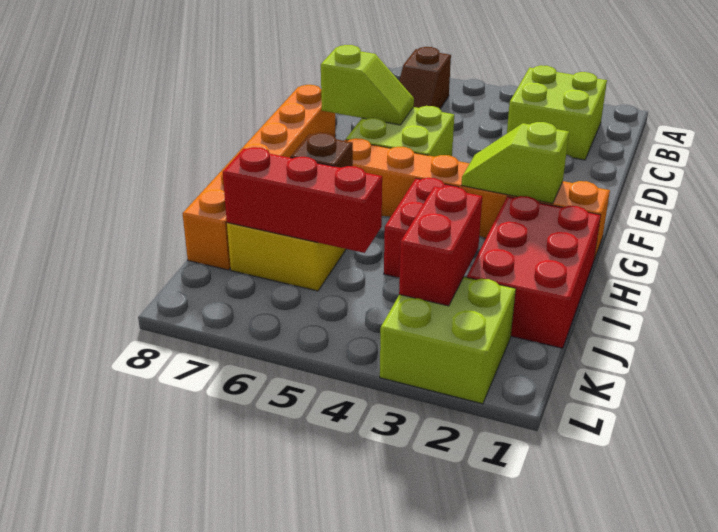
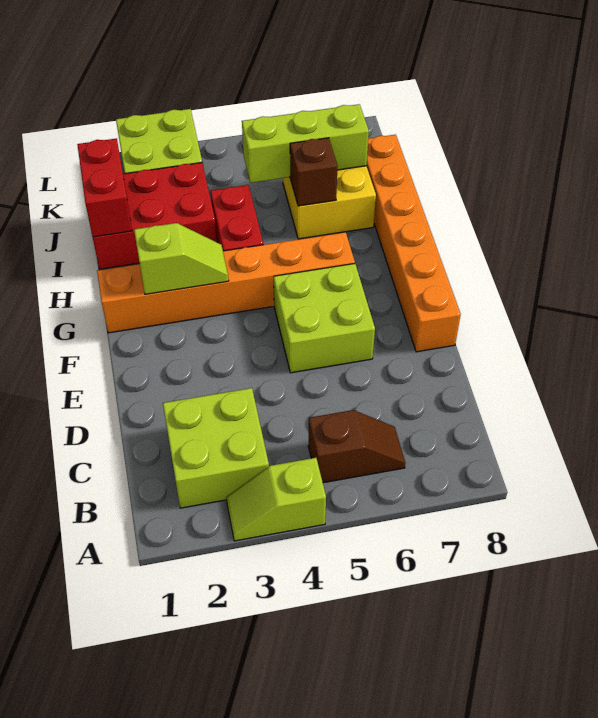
brown slope B6:C6 level 1 top B -> brown slope B5:B6 level 1 top 5
lime slope E6:E7 level 2 top 7 -> lime slope A3:A4 level 1 top 4
red brick H1:J2 level 1 -> red brick I1:J3 level 1
red brick J3:K3 level 2 -> red brick I1:J1 level 2
red brick J5:J7 level 2 -> lime brick J5:J7 level 2

